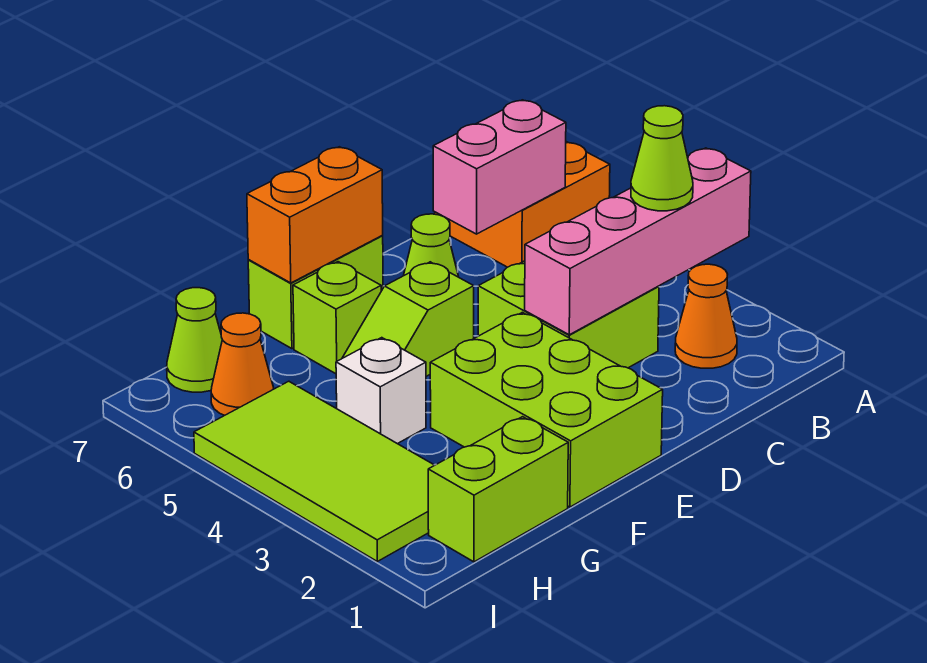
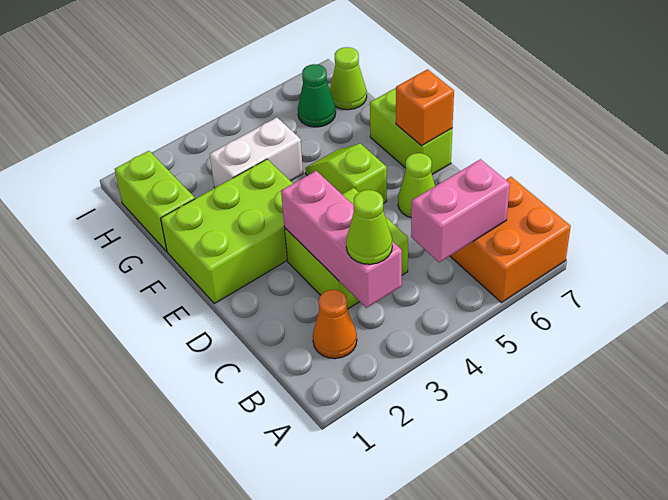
pink brick A3:D3 level 2 -> pink brick B3:D3 level 2
pink brick B6:C6 level 2 -> pink brick B5:B6 level 2
orange brick E7:F7 level 2 -> orange brick E7 level 2
lime brick F6 level 1 -> none
white brick G4 level 1 -> white brick G3:G4 level 1
lime tile H2:I5 level 1 -> none
orange cone H6 level 1 -> green cone H6 level 1

